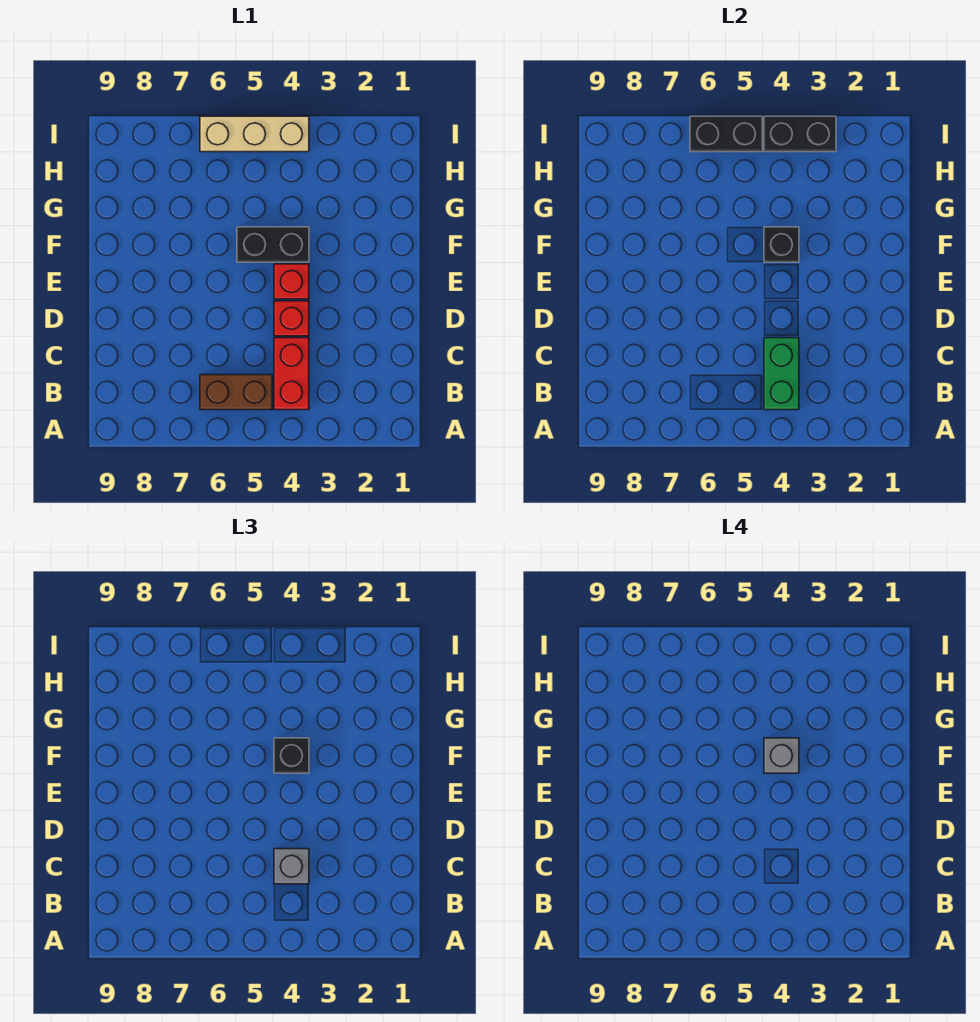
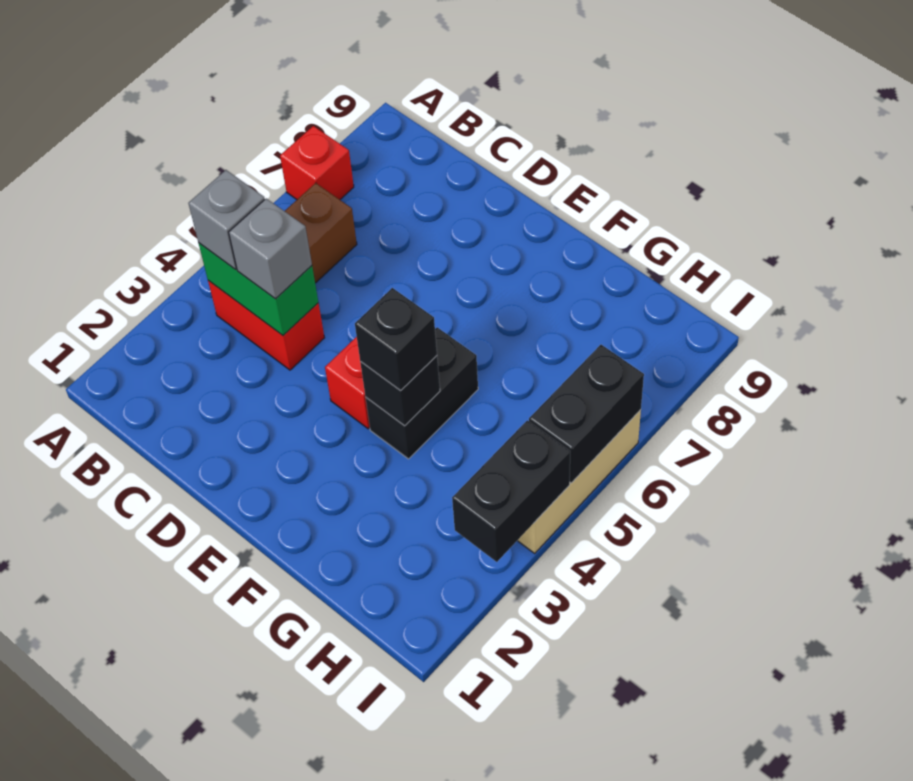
red brick D4 level 1 -> red brick A7 level 1
grey brick F4 level 4 -> grey brick B4 level 3

